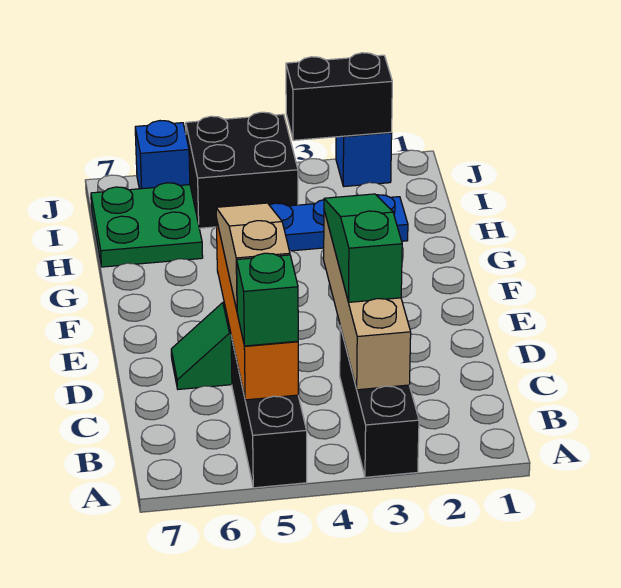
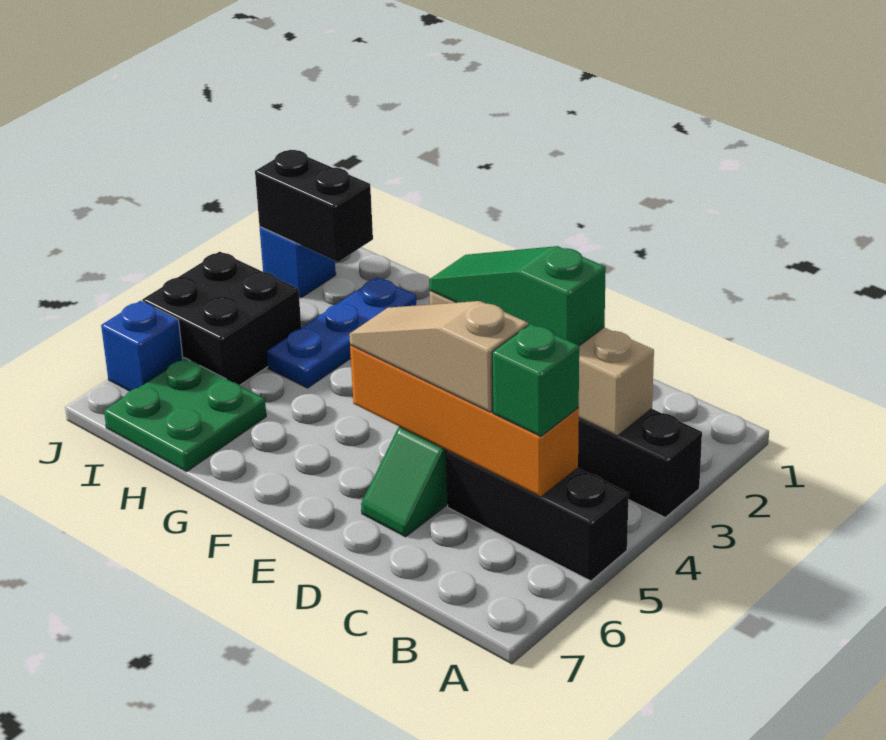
black brick J2:J3 level 2 -> black brick I2:J2 level 2

